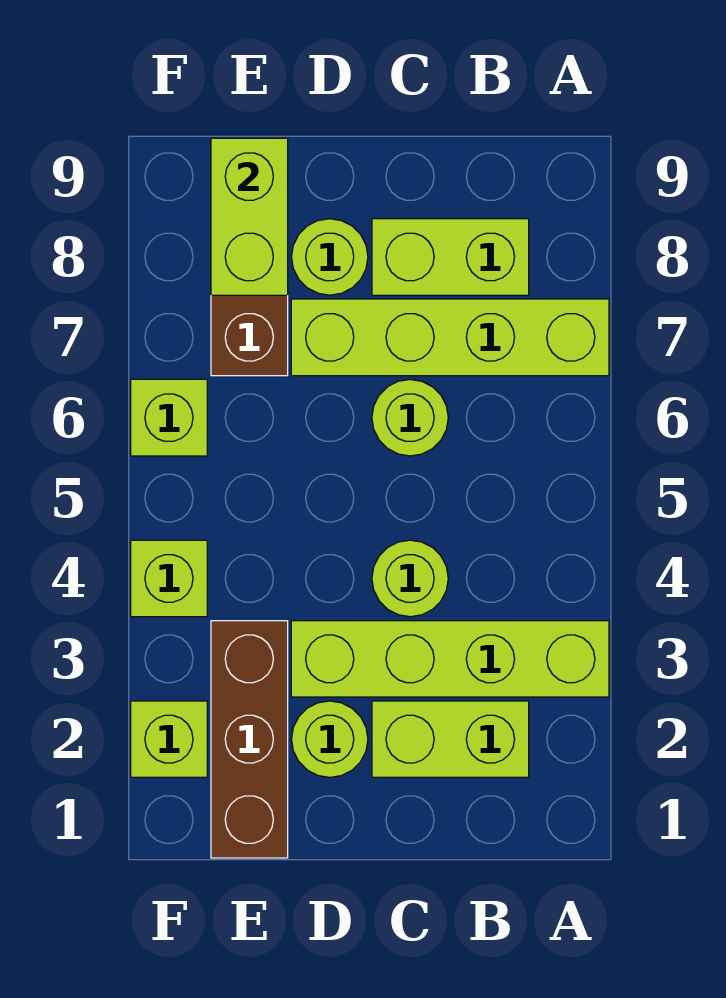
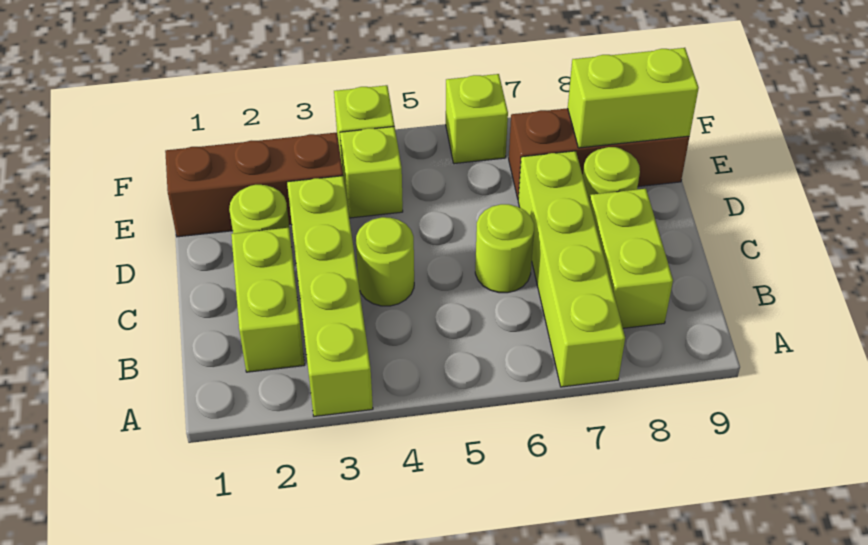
lime brick F2 level 1 -> lime brick E4 level 1

